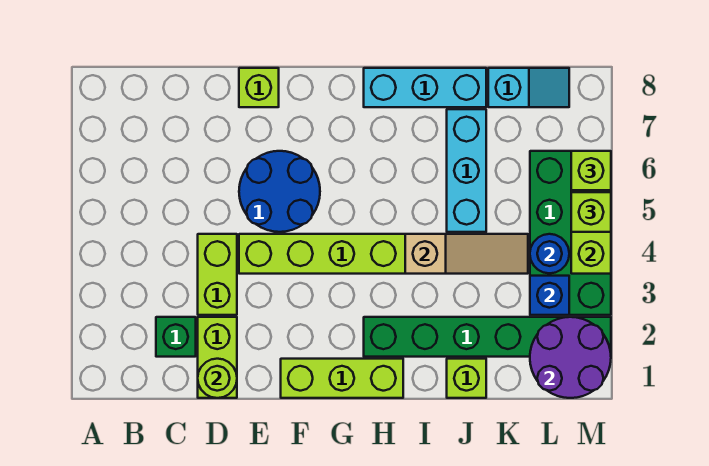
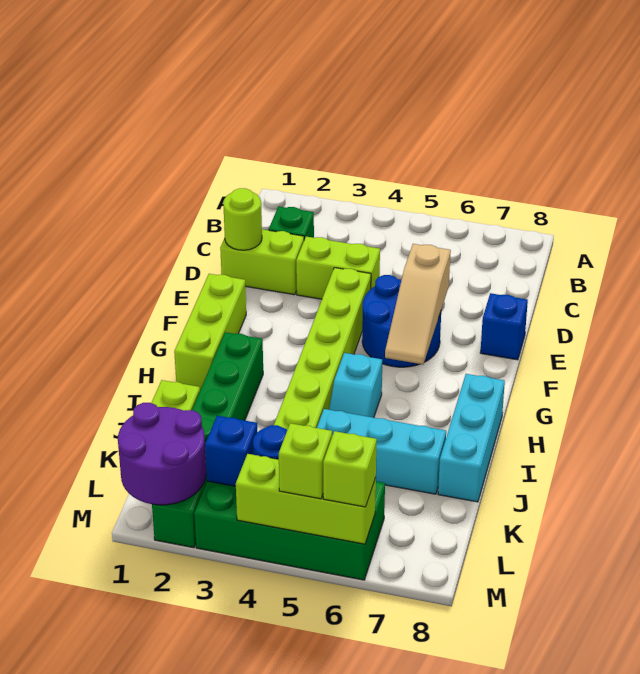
lime brick E8 level 1 -> blue brick E8 level 1
tan slope I4:K4 level 2 top I -> tan slope E6:G6 level 2 top E
cyan slope K8:L8 level 1 top K -> cyan slope H5:I5 level 1 top H

